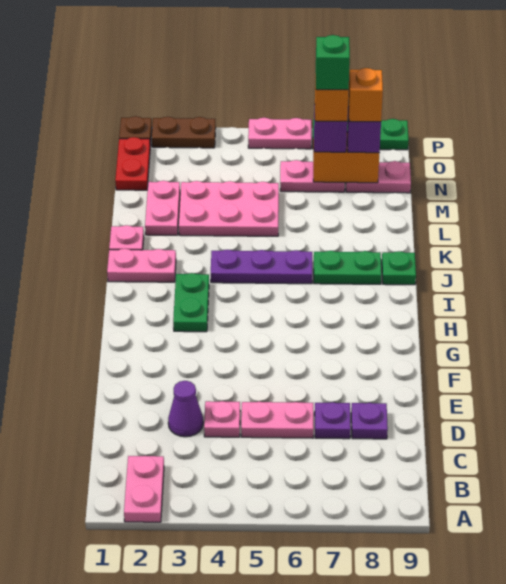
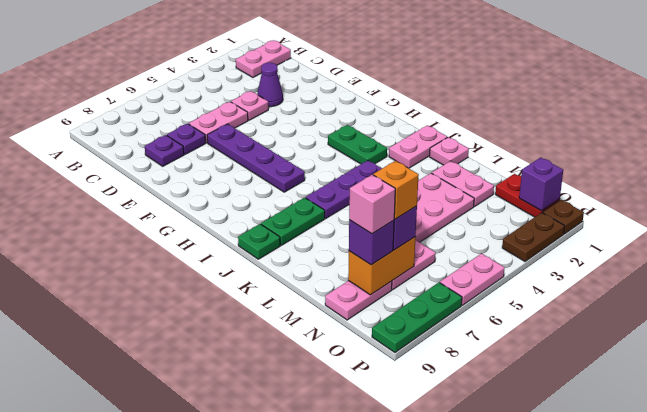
pink plate A2:B2 level 1 -> pink plate B1:B2 level 1
none -> purple plate E6:H6 level 1
green brick N7 level 5 -> none
orange brick N8 level 4 -> pink brick N8 level 4
none -> purple brick O1 level 2

